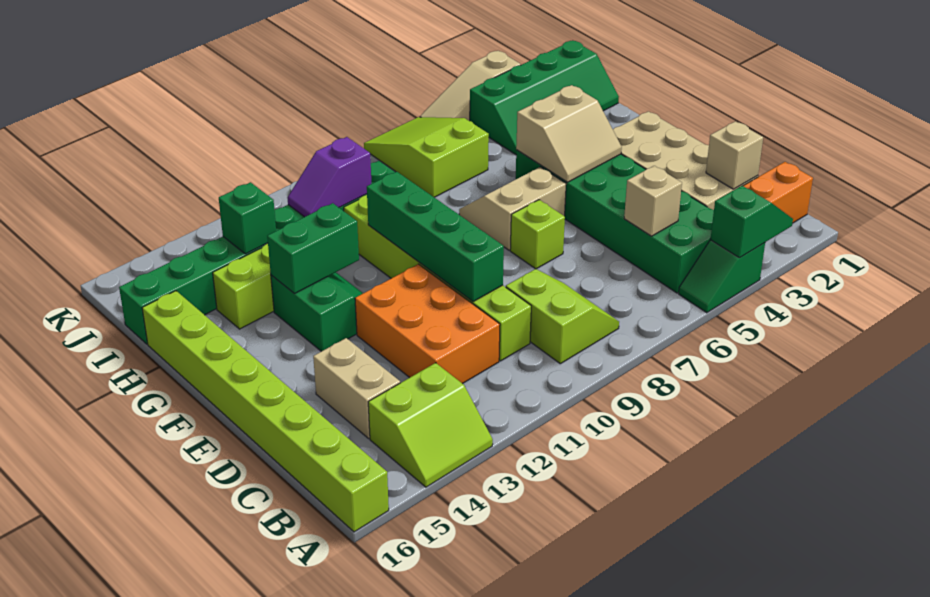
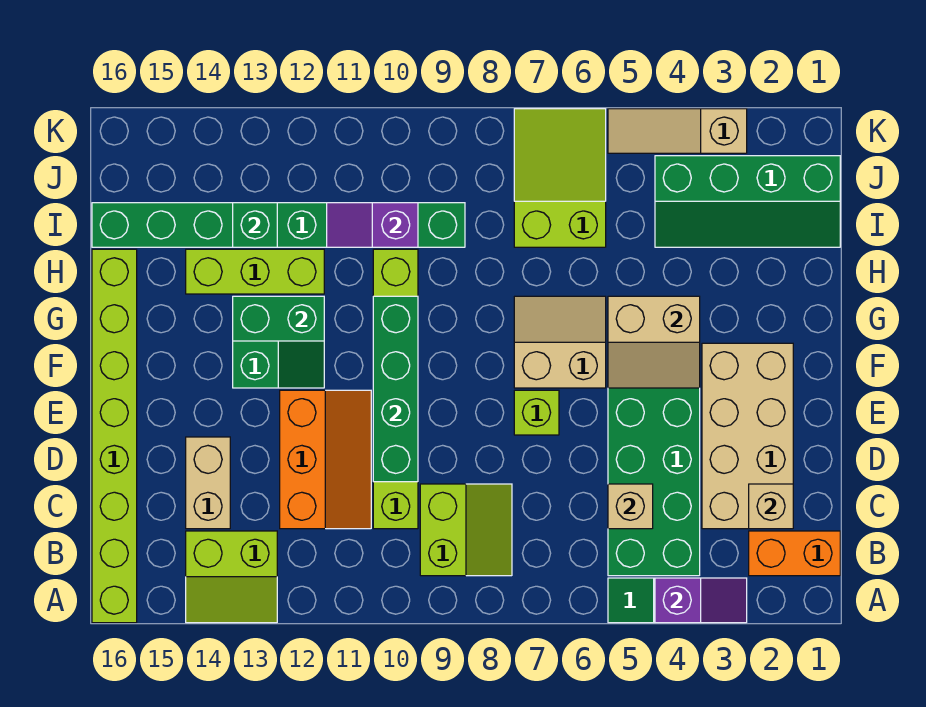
green slope A3:A4 level 2 top 4 -> purple slope A3:A4 level 2 top 4
orange brick C11:E12 level 1 -> orange slope C11:E12 level 1 top 12

